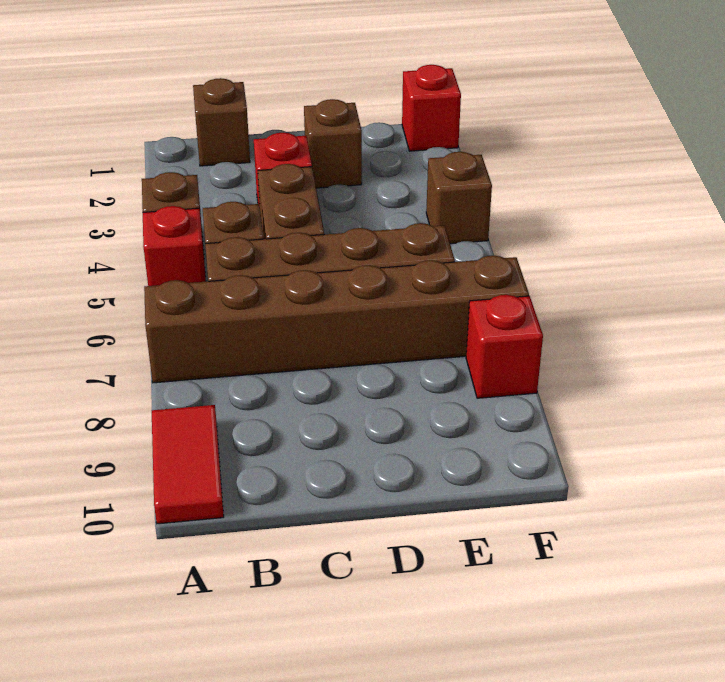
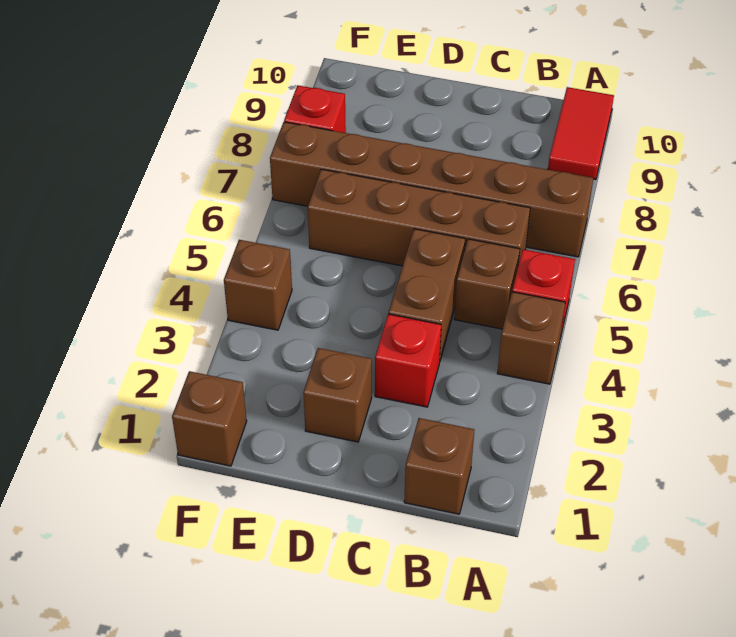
red brick F1 level 1 -> brown brick F1 level 1

